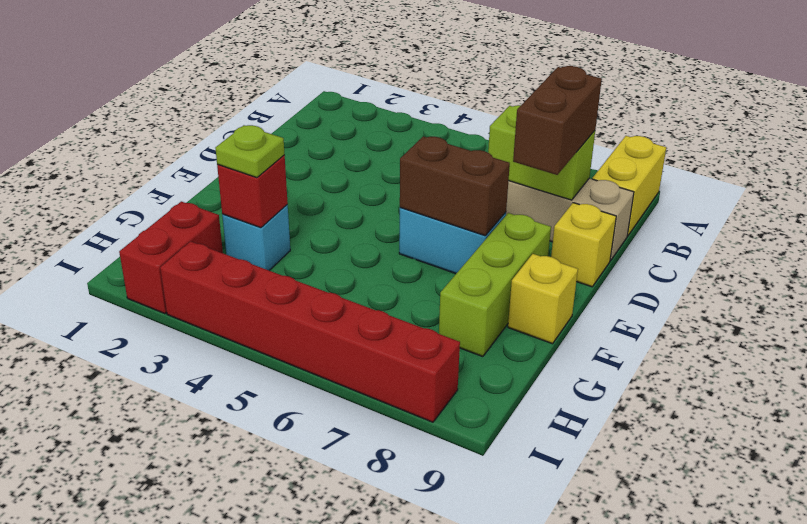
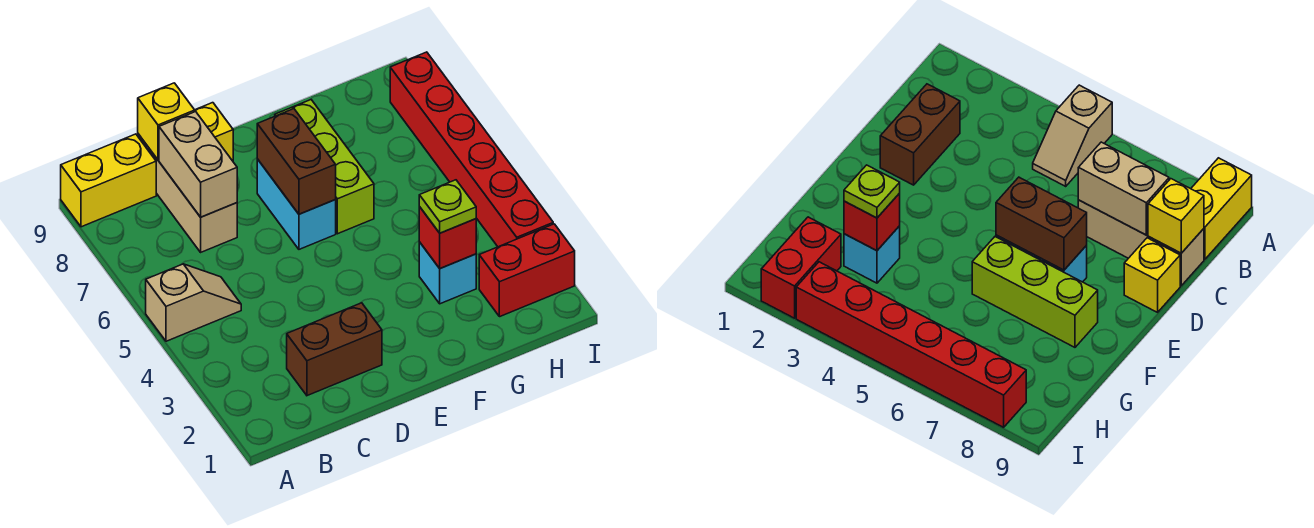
none -> tan slope A5:B5 level 1 top A
lime brick C7:C8 level 2 -> tan brick C7:C8 level 2
brown brick C8:D8 level 3 -> brown brick C2:D2 level 1
lime brick E8:G8 level 1 -> lime brick F6:F8 level 1
yellow brick F9 level 1 -> yellow brick C9 level 2

